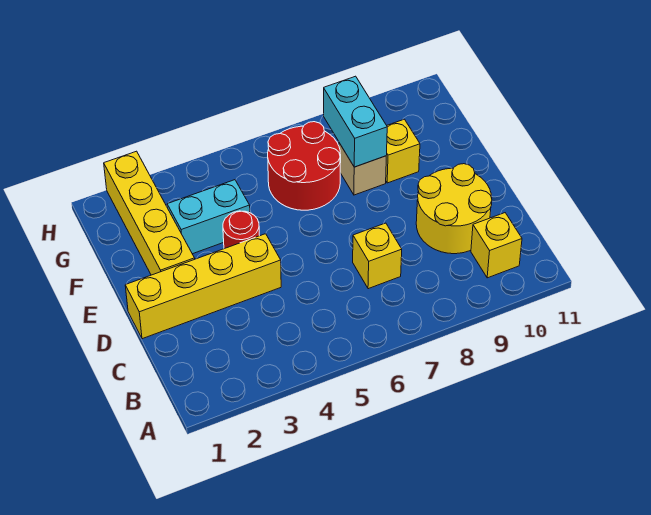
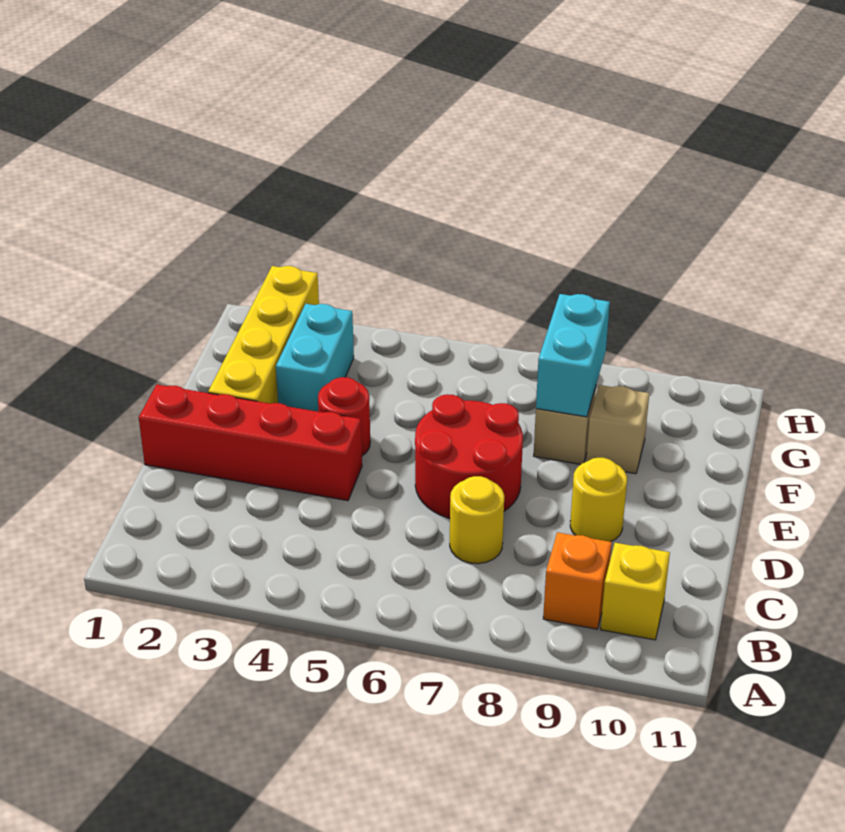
none -> orange brick B9 level 1
yellow brick C7 level 1 -> yellow round brick C7 level 1
yellow round brick C9:D10 level 1 -> yellow round brick D9 level 1
yellow brick D1:D4 level 1 -> red brick D1:D4 level 1
cyan brick F3:F4 level 1 -> cyan brick F3:G3 level 1
red round brick F6:G7 level 1 -> red round brick D6:E7 level 1
yellow brick F9 level 1 -> tan brick F9 level 1

